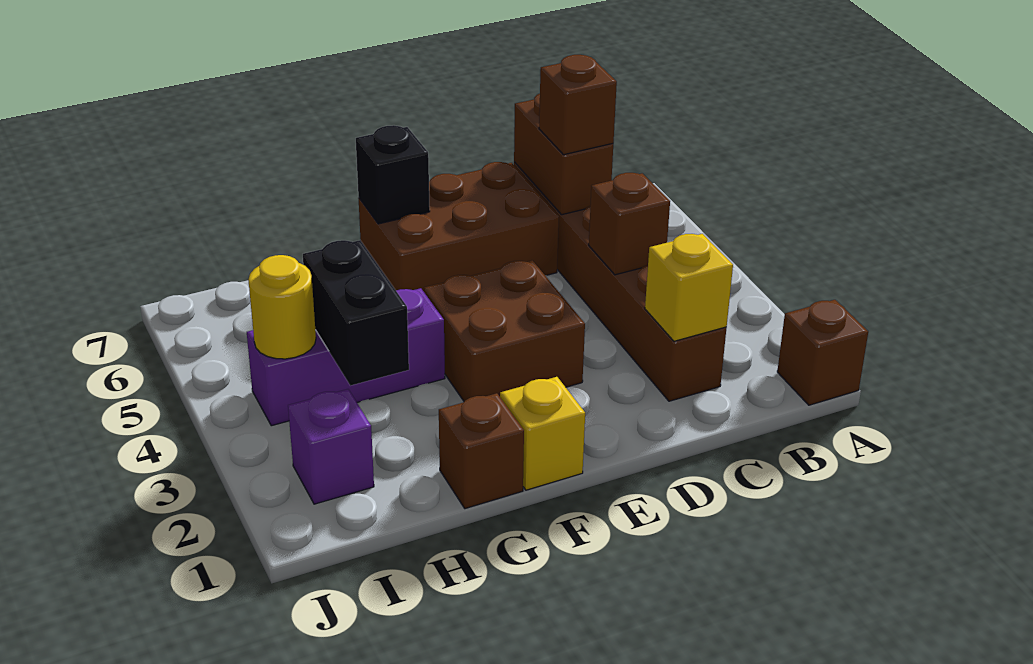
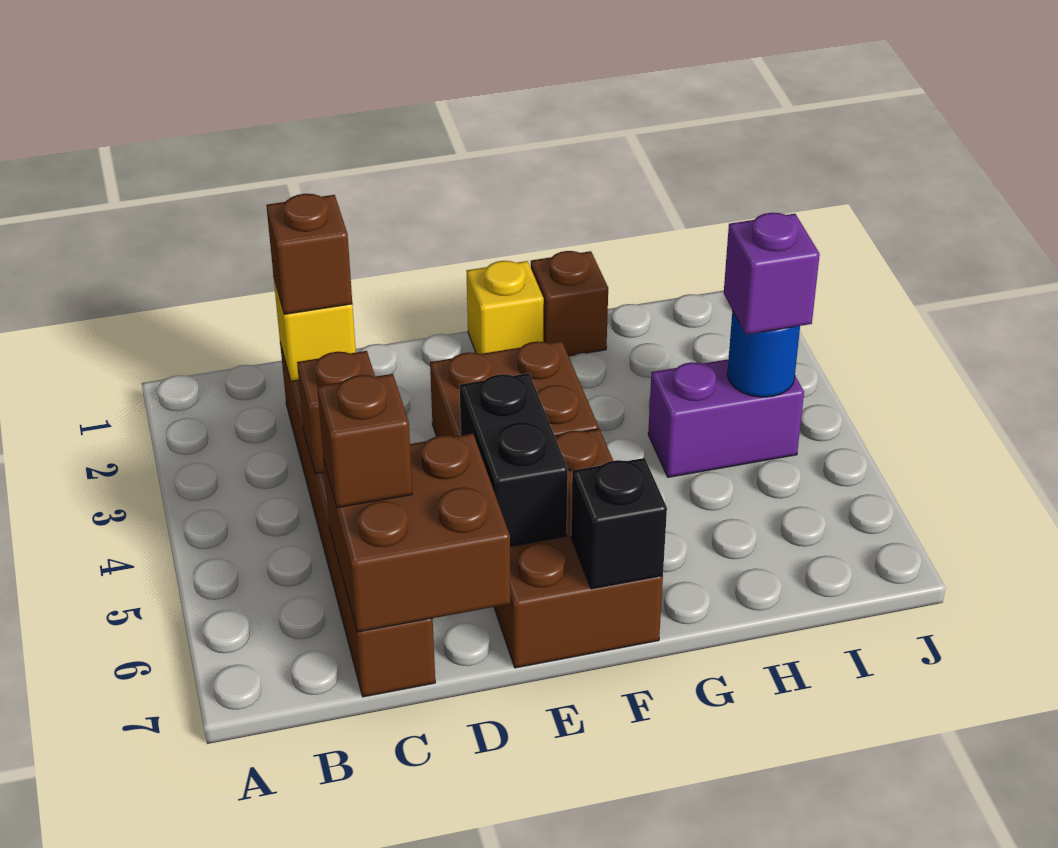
brown brick A1 level 1 -> brown brick C2 level 3
brown brick C6:C7 level 2 -> brown brick C6:D7 level 2
brown brick D6:F7 level 1 -> brown brick E5:F7 level 1
purple brick G4:I4 level 1 -> purple brick H4:I4 level 1
black brick H3:H4 level 2 -> black brick E5:E6 level 2
purple brick I2 level 1 -> purple brick I4 level 3
yellow round brick I4 level 2 -> blue round brick I4 level 2

